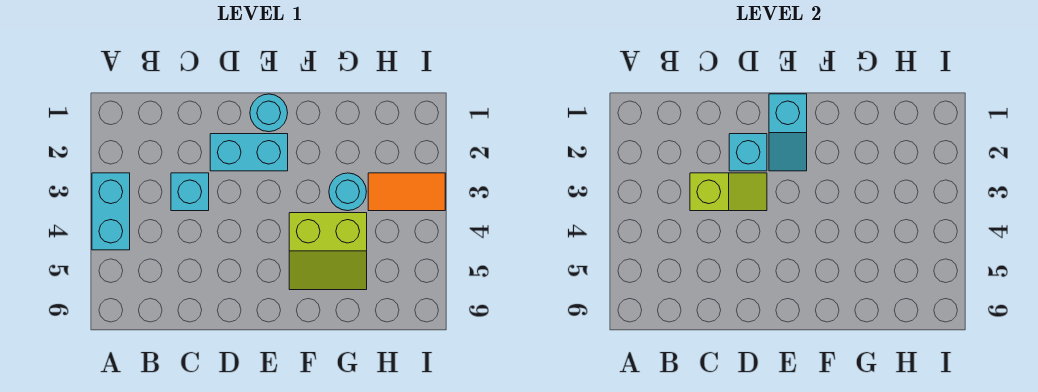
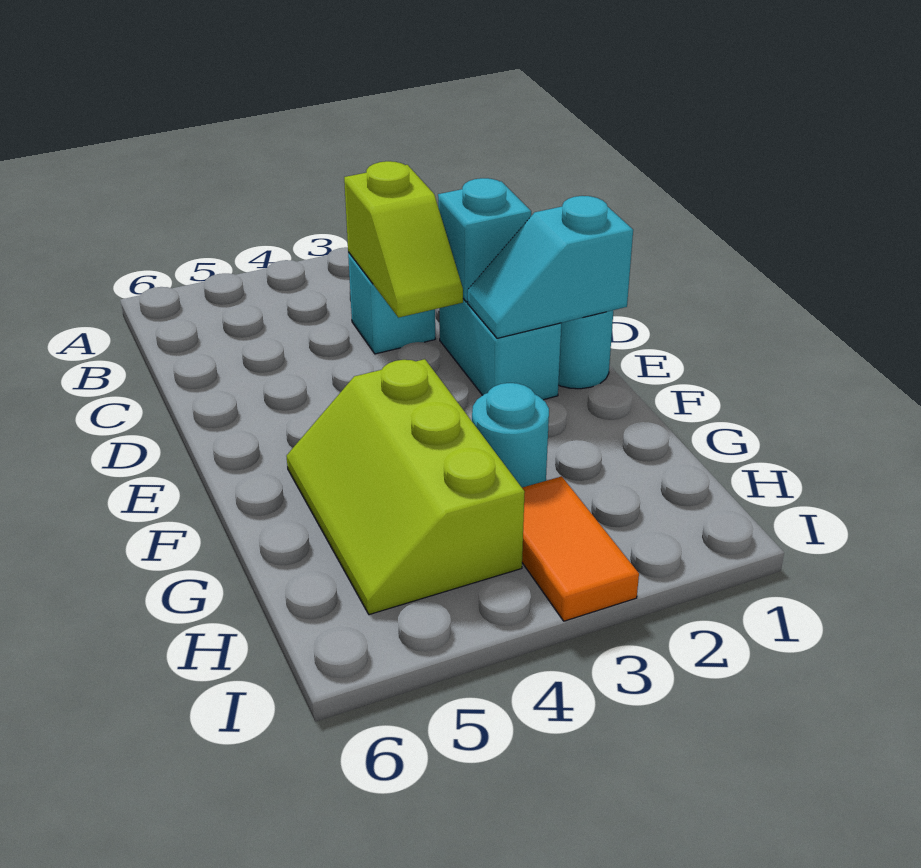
cyan brick A3:A4 level 1 -> none
lime slope F4:G5 level 1 top 4 -> lime slope F4:H5 level 1 top 4

